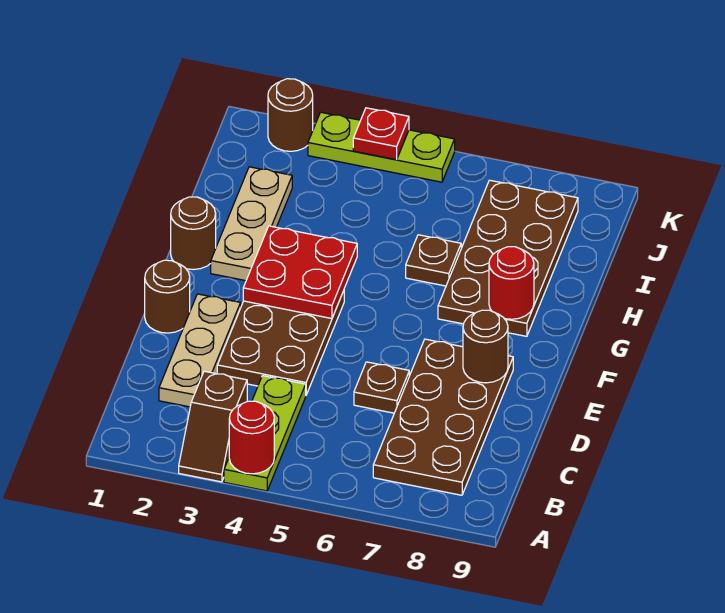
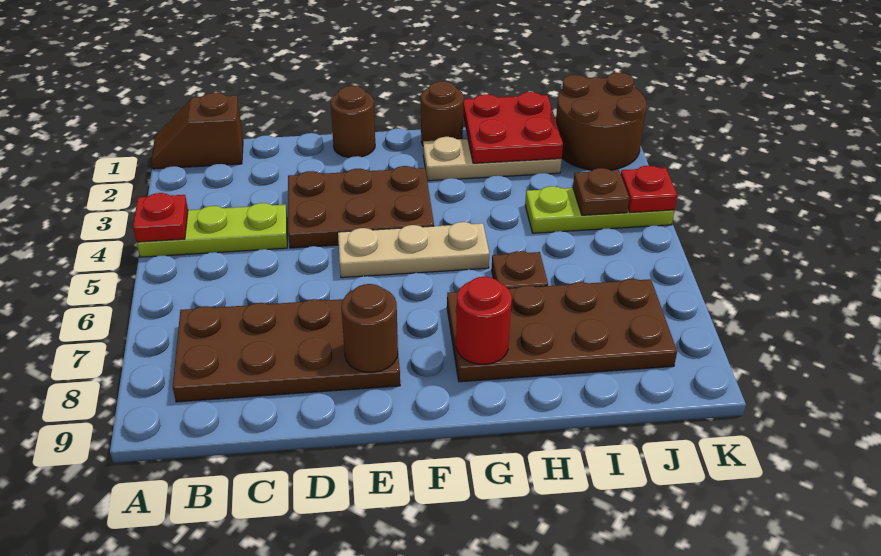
brown slope A3:B3 level 1 top B -> brown slope A1:B1 level 1 top B
red round brick A4 level 2 -> red plate A4 level 2
tan plate C2:E2 level 1 -> tan plate E5:G5 level 1
brown plate D6 level 1 -> brown plate J4 level 2
red plate F3:G4 level 2 -> red plate H1:I2 level 2
brown round brick K2 level 1 -> brown round brick J1:K2 level 1
lime plate K3:K5 level 1 -> lime plate I4:K4 level 1

